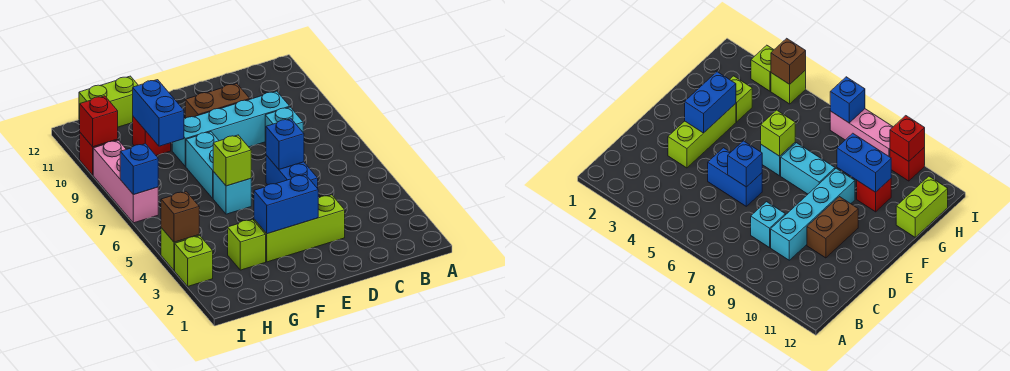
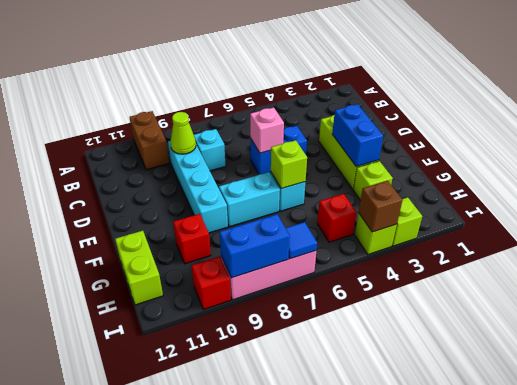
none -> lime cone C9 level 2
blue brick D6 level 2 -> pink brick D6 level 2
brown brick D10:E10 level 1 -> brown brick A10:B10 level 1
blue brick G9:G10 level 2 -> blue brick I8:I9 level 2
blue brick I7 level 2 -> blue tile I7 level 2
red brick I10 level 2 -> red brick H5 level 1

